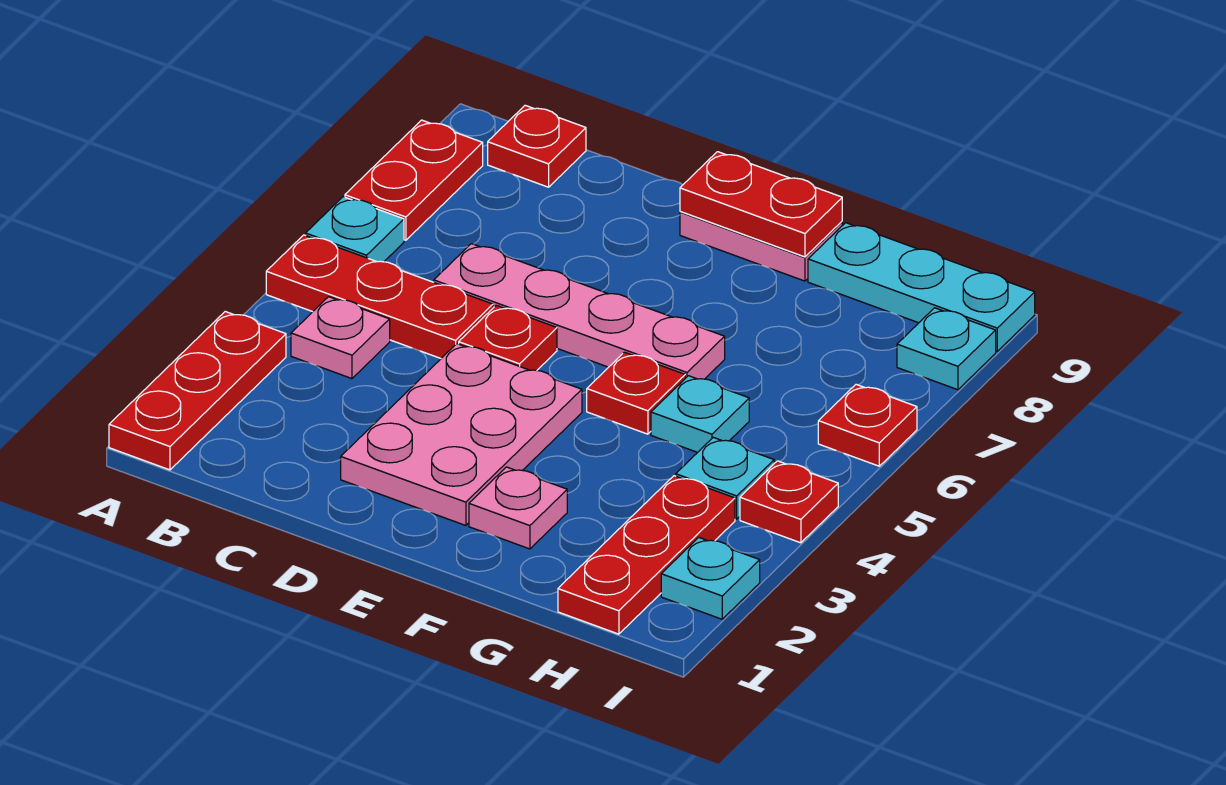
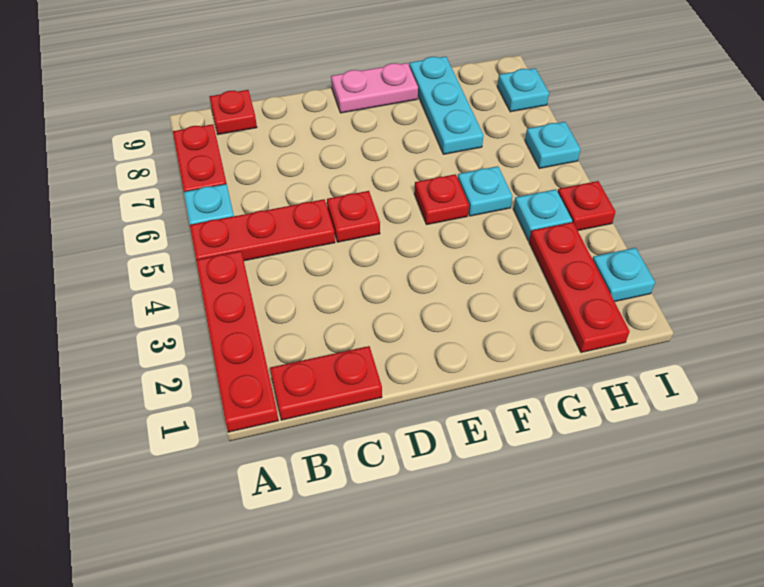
red plate A1:A3 level 1 -> red plate A1:A4 level 1
pink plate B4 level 1 -> none
pink plate C6:F6 level 1 -> none
pink plate D2:E4 level 1 -> none
red plate E9:F9 level 2 -> red plate B1:C1 level 1
pink plate F2 level 1 -> none
cyan plate G9:I9 level 1 -> cyan plate G7:G9 level 1
red plate I6 level 1 -> cyan plate I6 level 1

